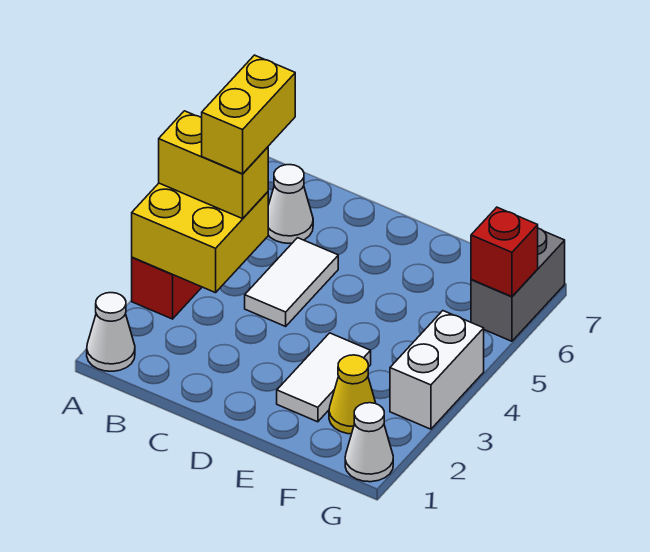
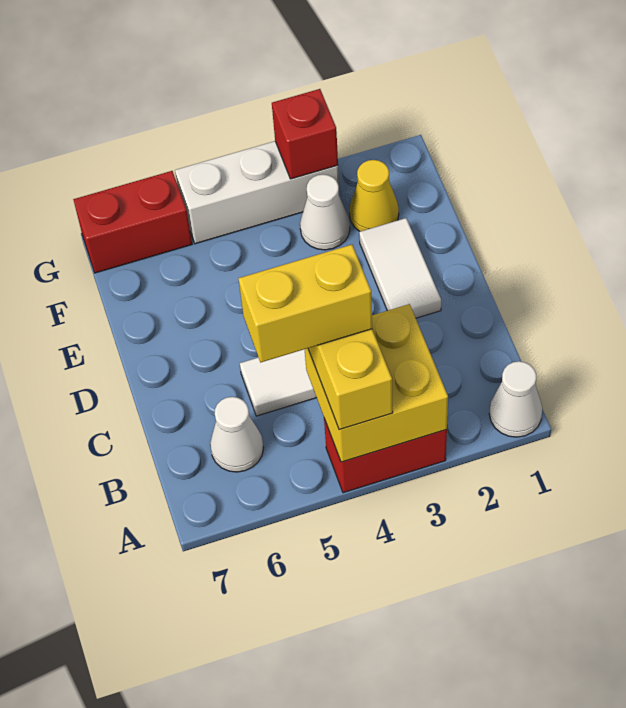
white tile E2:E3 level 1 -> white tile D2:E2 level 1
white cone G1 level 1 -> white cone F3 level 1
white brick G3:G4 level 1 -> white brick G3:G5 level 1
grey brick G6:G7 level 1 -> red brick G6:G7 level 1
red brick G6 level 2 -> red brick G3 level 2

